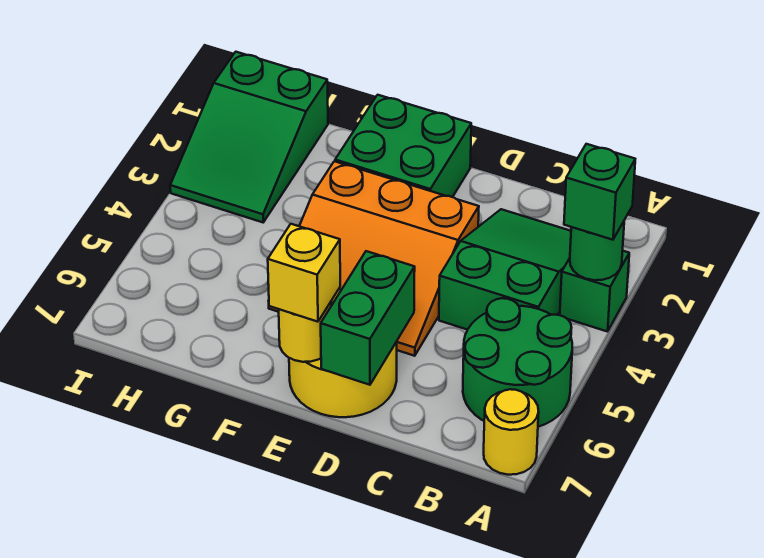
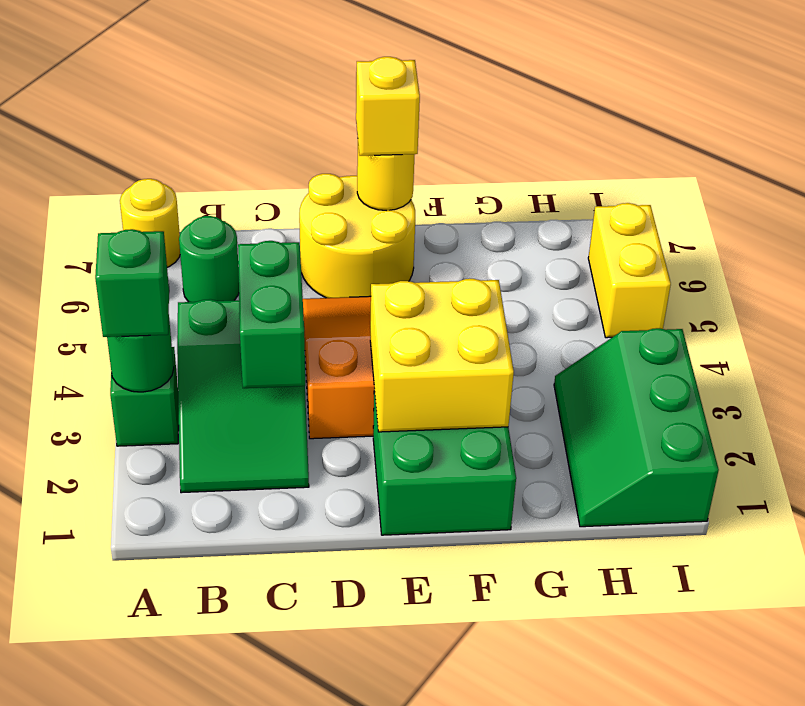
green round brick A5:B6 level 1 -> green round brick B6 level 1
green brick D6:D7 level 2 -> green brick C3:C4 level 2
none -> yellow brick E2:F3 level 2
green slope H1:I3 level 1 top 1 -> green slope H1:I3 level 1 top I
none -> yellow brick I5:I6 level 1

